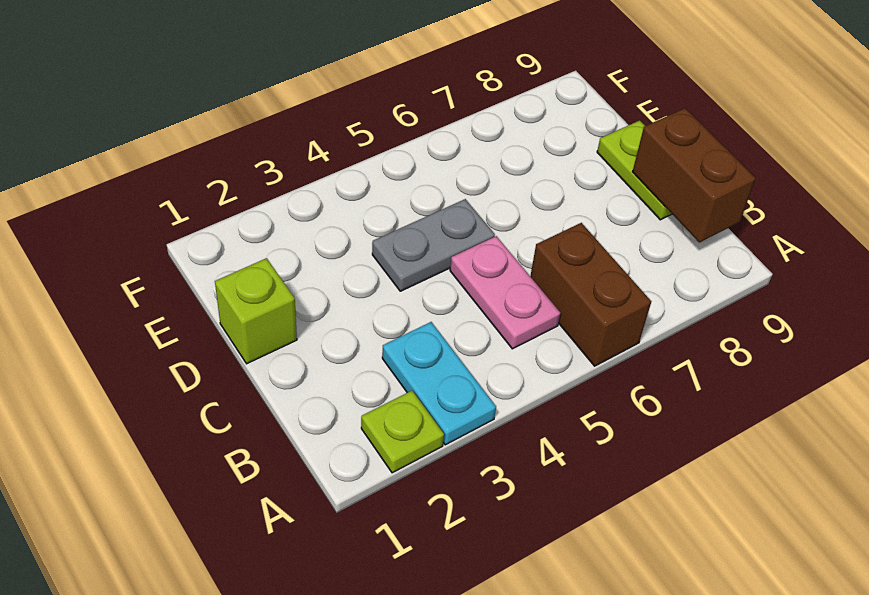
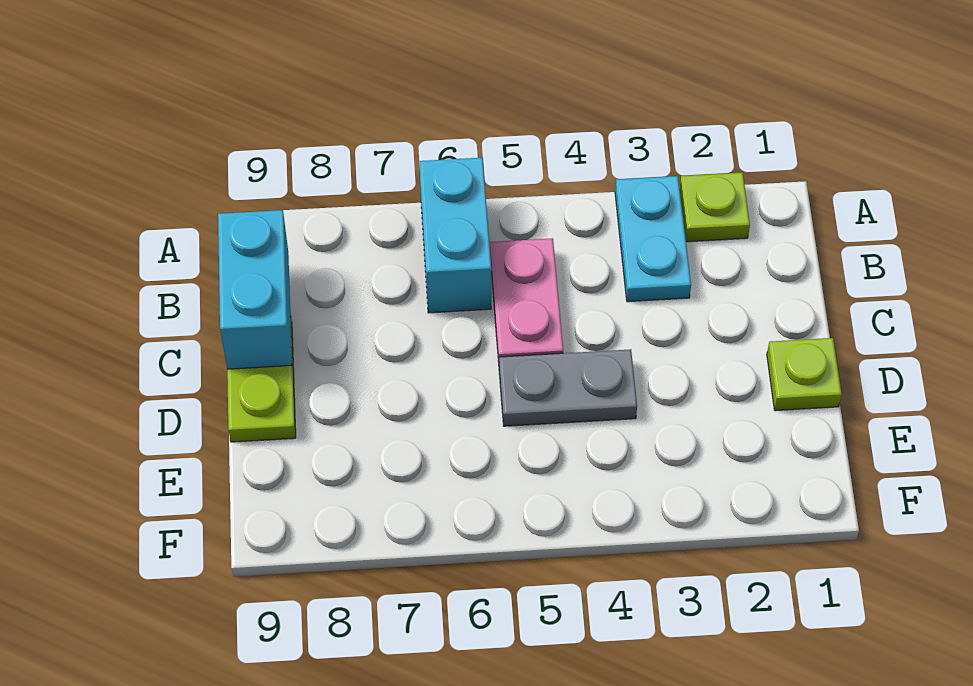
brown brick A6:B6 level 1 -> cyan brick A6:B6 level 1
brown brick B9:C9 level 2 -> cyan brick B9:C9 level 2
lime brick D1 level 1 -> lime plate D1 level 1

